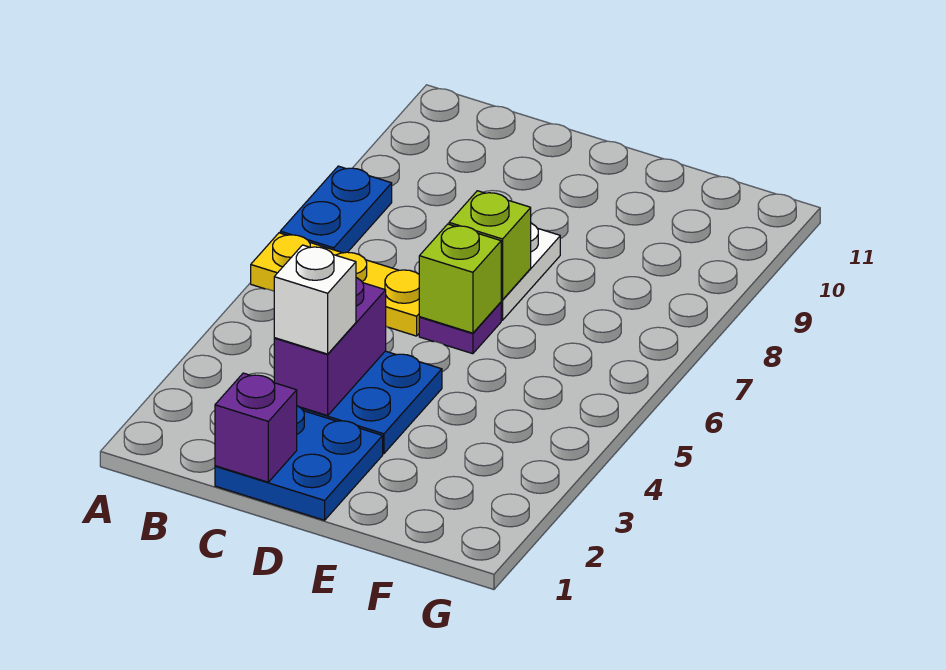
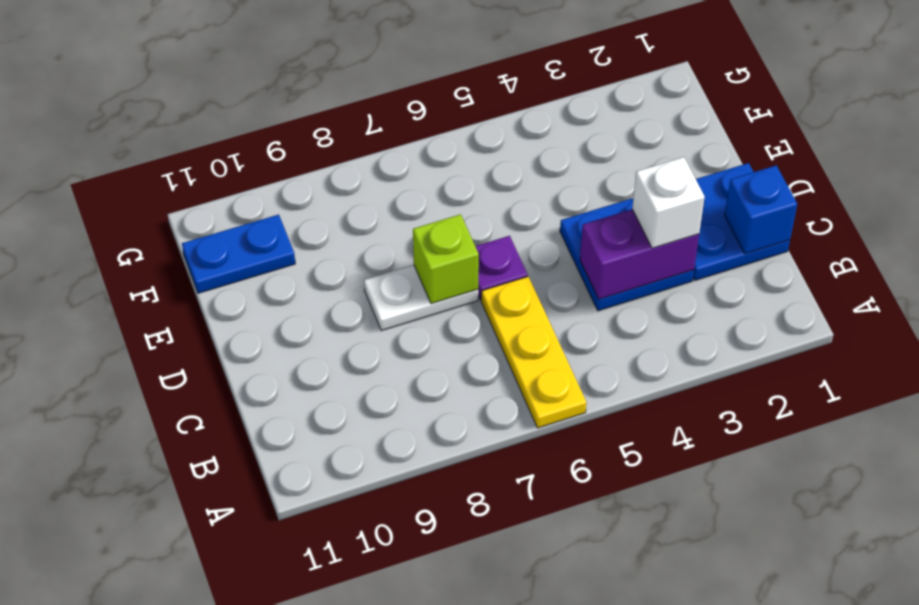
blue plate A7:A8 level 1 -> blue plate F10:F11 level 1
purple brick C1 level 2 -> blue brick C1 level 2
lime brick D6 level 2 -> none

